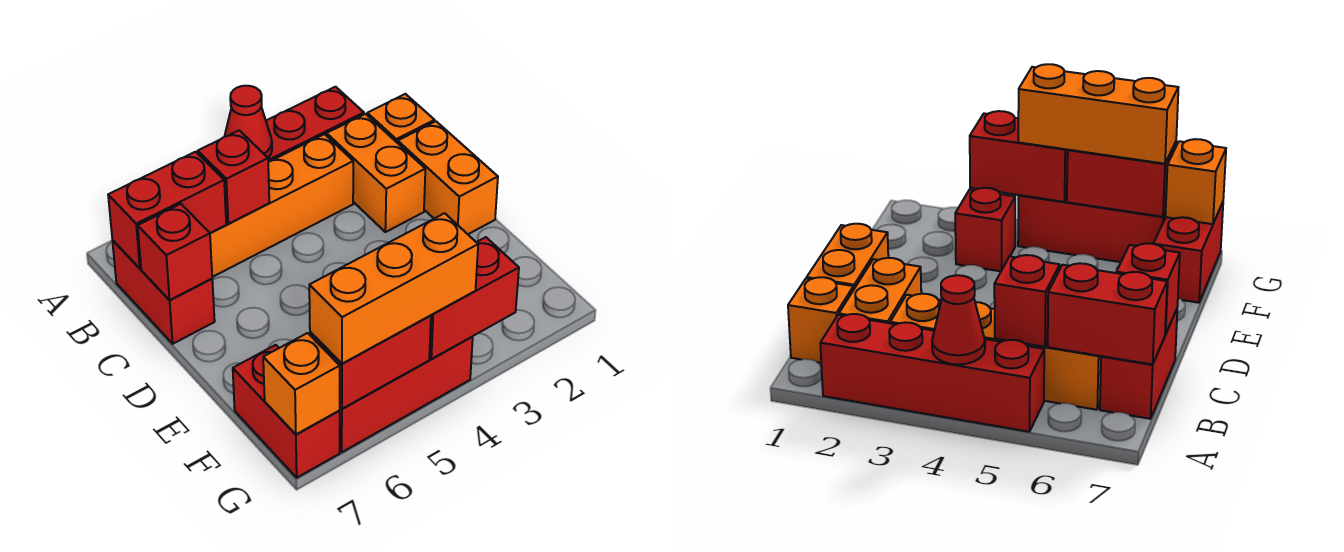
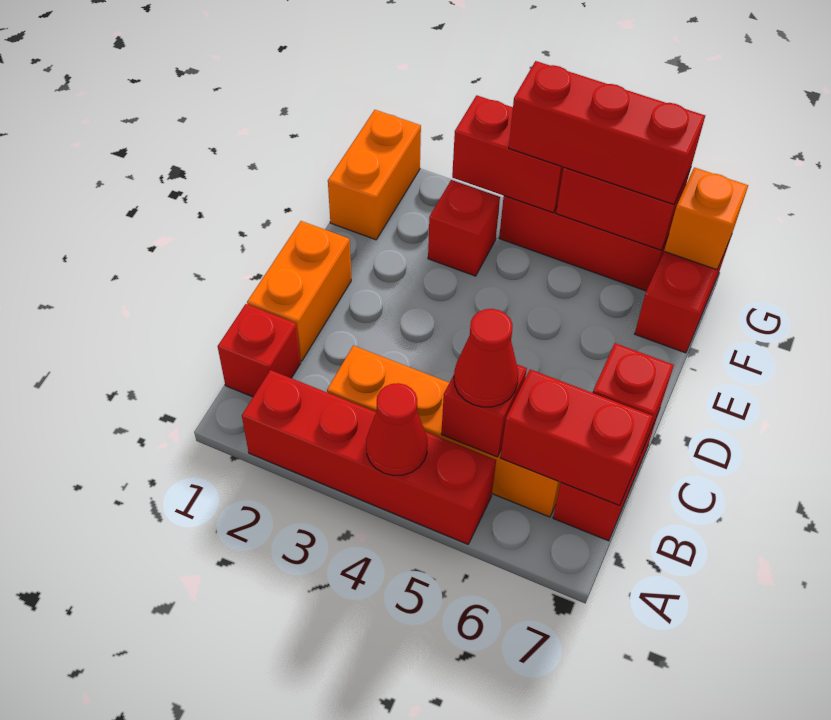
orange brick B1 level 1 -> red brick B1 level 1
orange brick B2:C2 level 1 -> orange brick F1:G1 level 1
none -> red cone B5 level 3
orange brick G4:G6 level 3 -> red brick G4:G6 level 3

